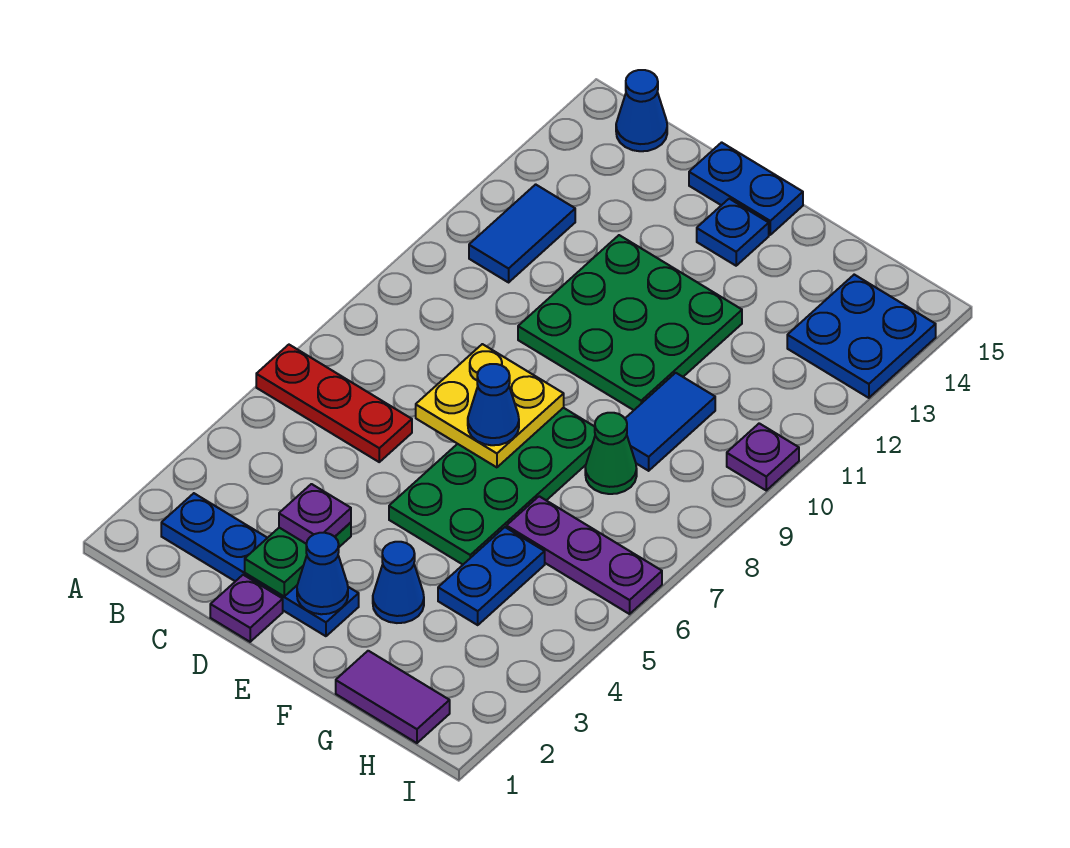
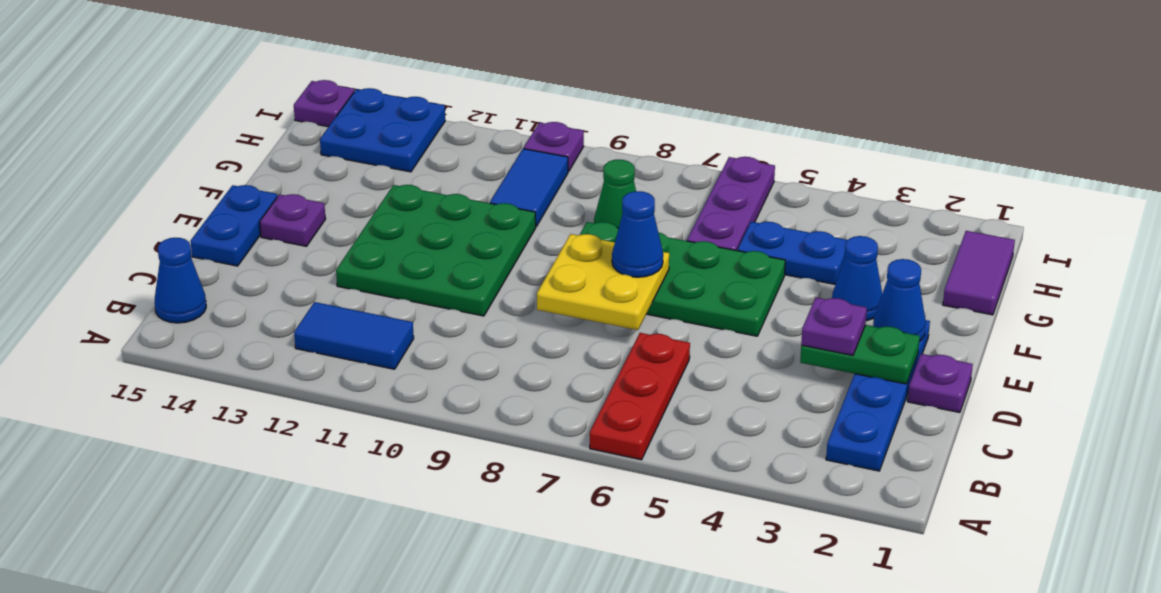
blue plate E14 level 1 -> purple plate E14 level 1
blue tile G9:G10 level 1 -> blue tile G10:H10 level 1
none -> purple plate I15 level 1

